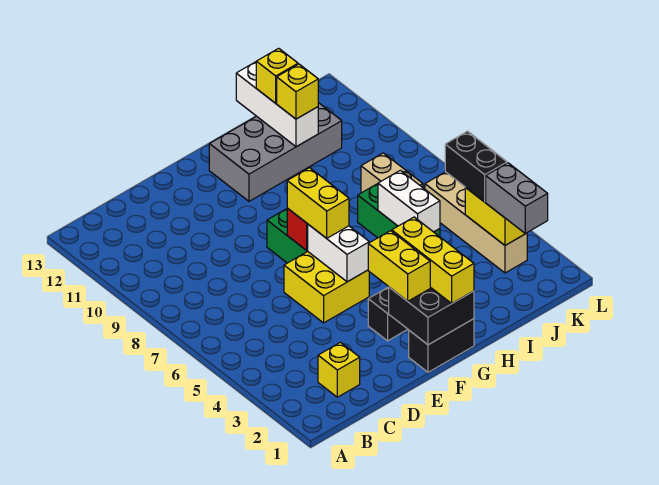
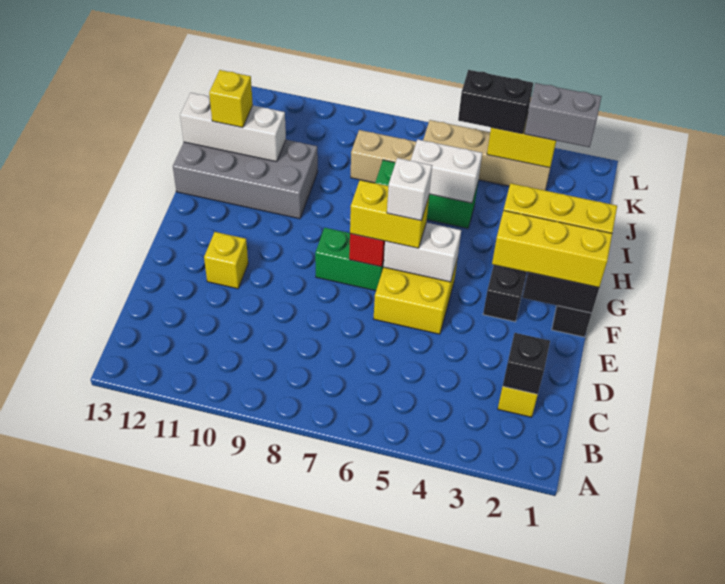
none -> black brick C2 level 2
yellow brick F2:F3 level 3 -> yellow brick F1:F3 level 3
none -> white brick F6 level 4
grey brick G11:J12 level 1 -> grey brick H10:I13 level 1
yellow brick I11 level 3 -> yellow brick E11 level 1

